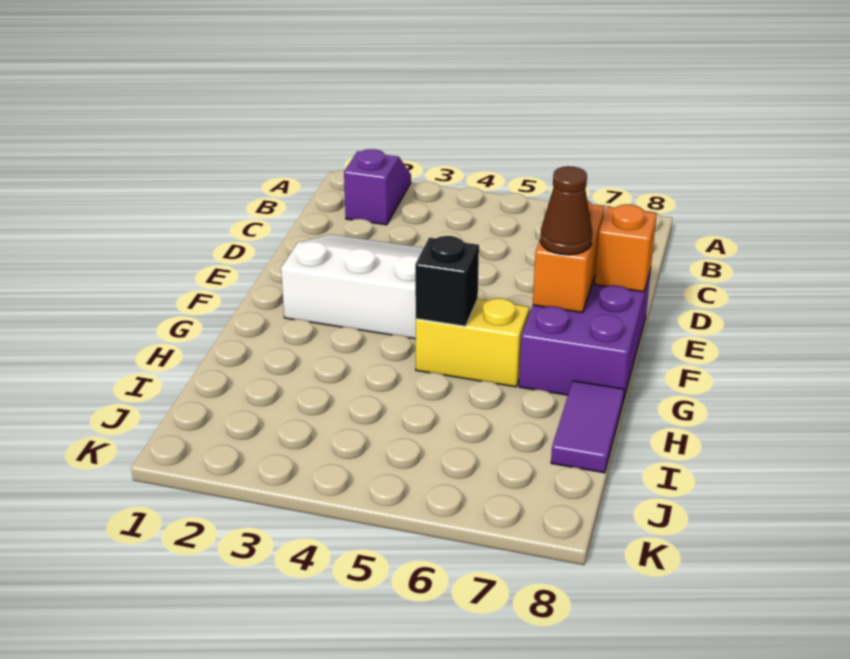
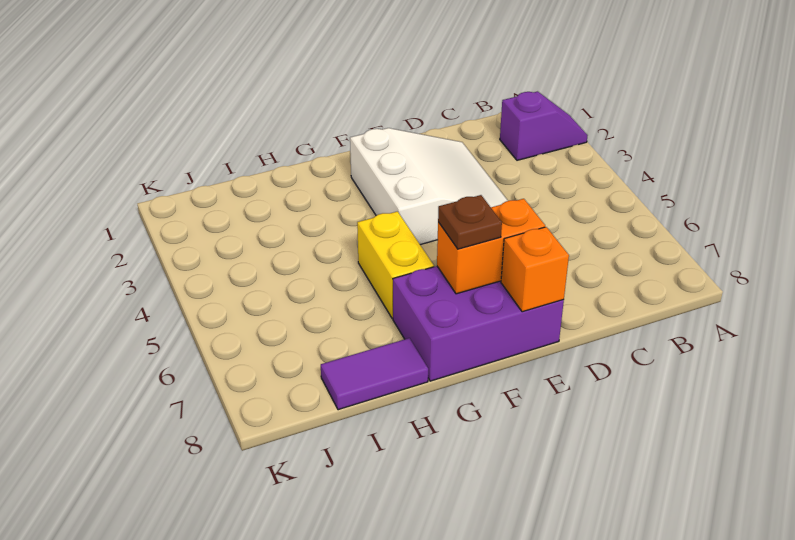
brown cone F7 level 3 -> brown plate F7 level 3
black brick G5 level 2 -> none

